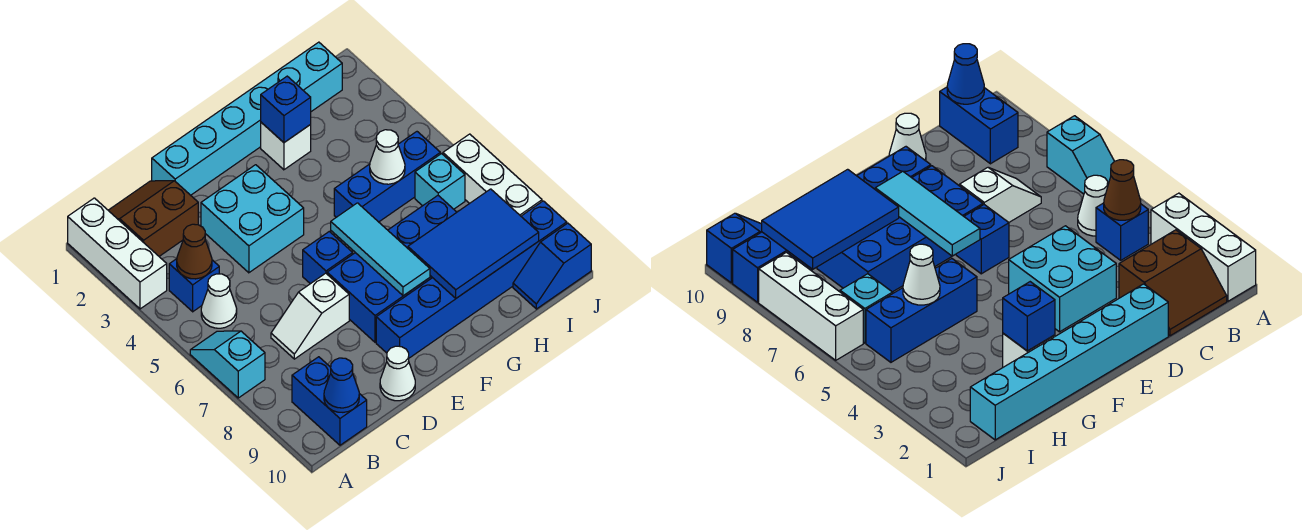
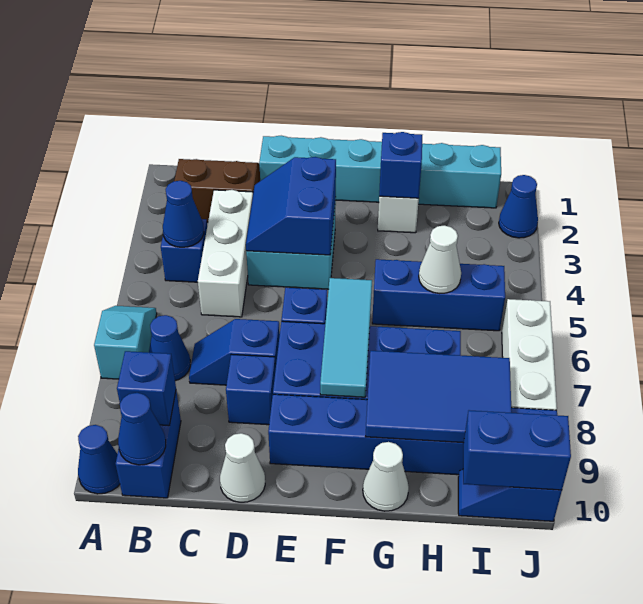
white brick A1:A3 level 1 -> white brick C3:C5 level 1
none -> blue cone A10 level 1
brown cone B4 level 2 -> blue cone B4 level 2
white cone B5 level 1 -> white cone G10 level 1
none -> blue cone B7 level 1
none -> blue brick B9 level 2
white slope C7:D7 level 1 top D -> blue slope C7:D7 level 1 top D
none -> blue slope D3:E4 level 2 top E
none -> blue brick D8 level 1
cyan brick I6 level 1 -> none
none -> blue brick I10:J10 level 2
none -> blue cone J2 level 1

